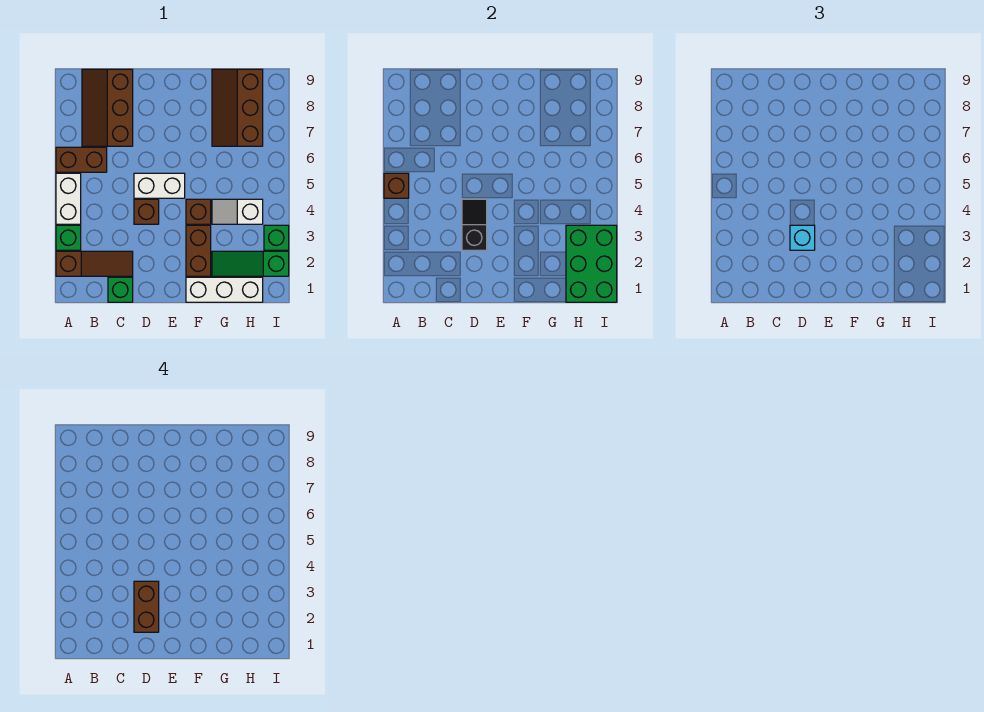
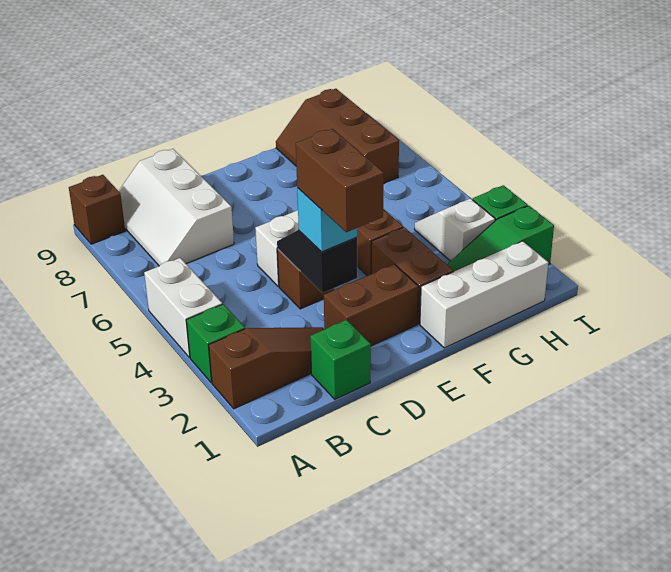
brown brick A5 level 2 -> brown brick A9 level 1
brown brick A6:B6 level 1 -> brown brick D2:E2 level 1
brown slope B7:C9 level 1 top C -> white slope B7:C9 level 1 top C
white slope G4:H4 level 1 top H -> white slope H3:H4 level 1 top 3
green brick H1:I3 level 2 -> none

